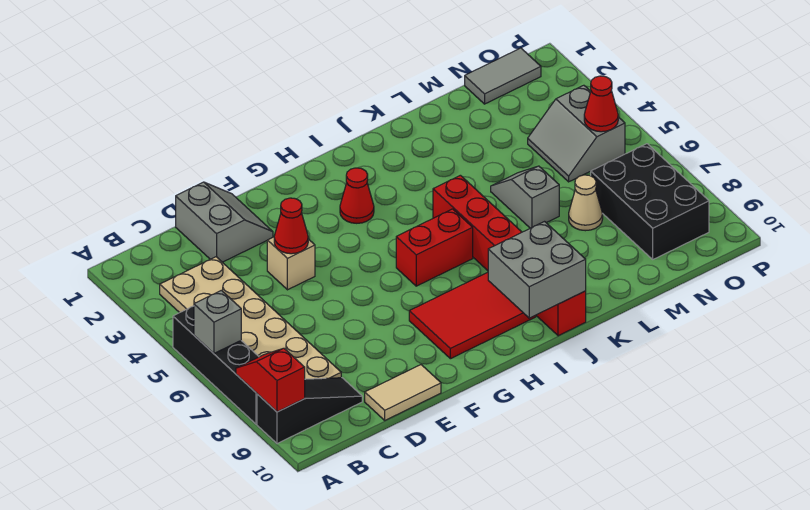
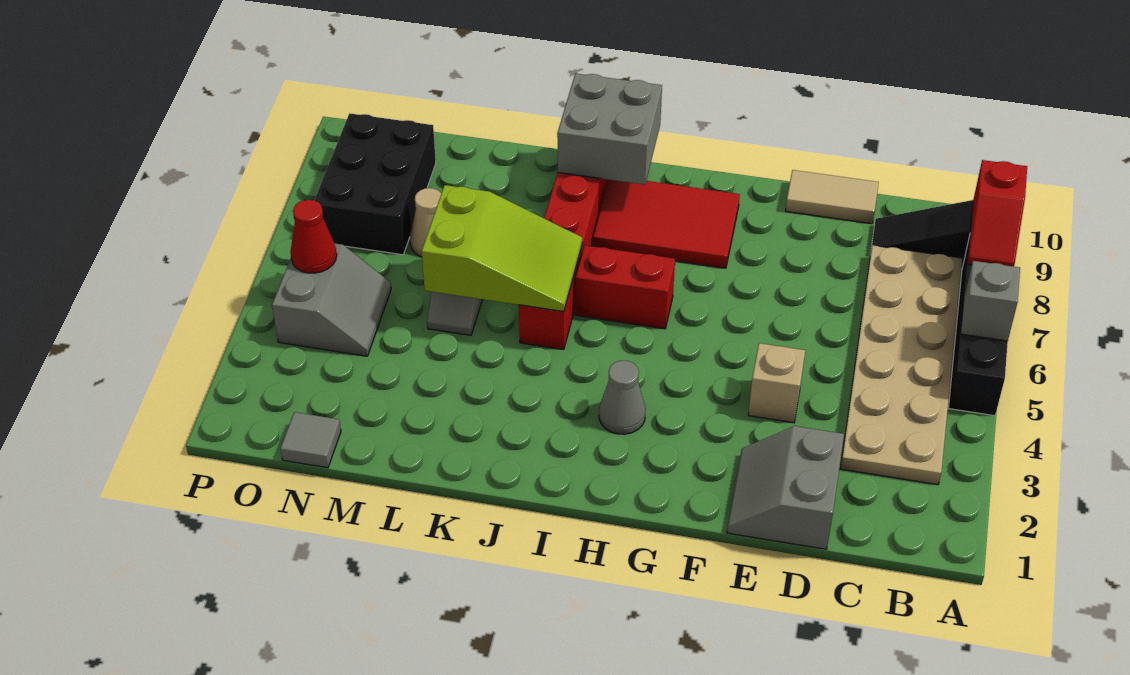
red cone E4 level 2 -> none
red cone H3 level 1 -> grey cone H3 level 1
none -> lime slope J5:L6 level 2 top L
grey tile N1:O1 level 1 -> grey tile N1 level 1

